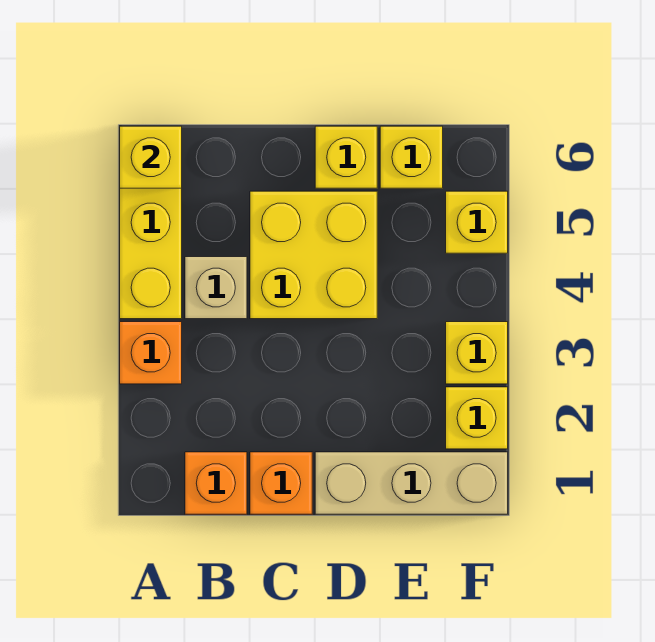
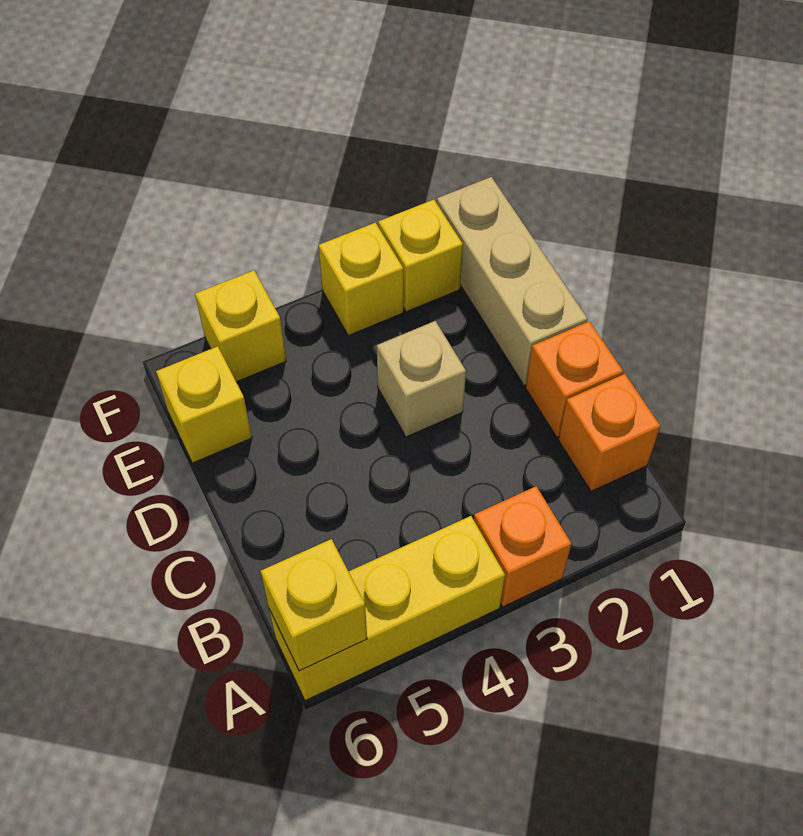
tan brick B4 level 1 -> tan brick D3 level 1
yellow brick C4:D5 level 1 -> none
yellow brick D6 level 1 -> none

